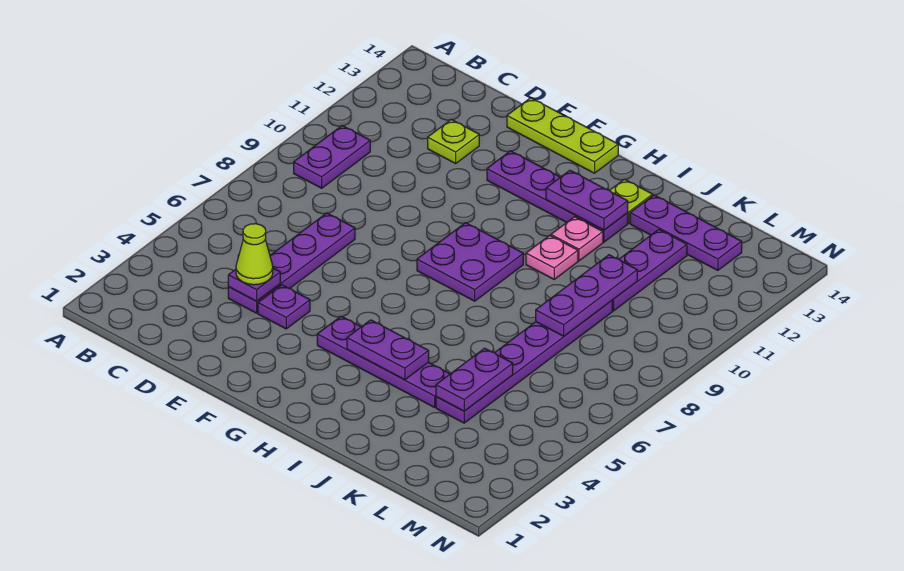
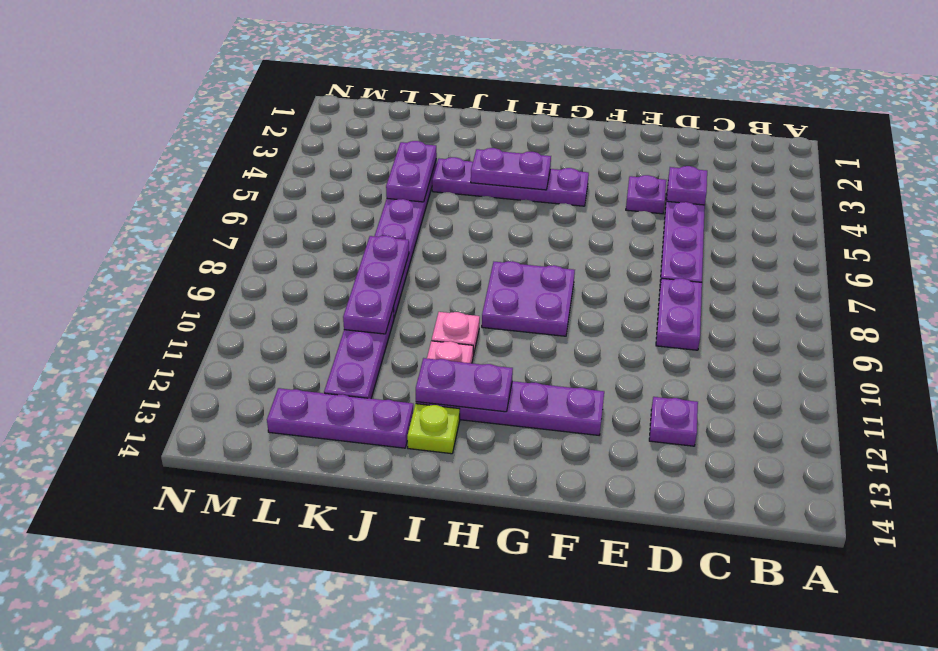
purple plate B9:B10 level 1 -> purple plate D8:D9 level 1
lime cone D4 level 3 -> none
lime plate D12 level 1 -> purple plate D12 level 1
lime plate E14:G14 level 1 -> none

